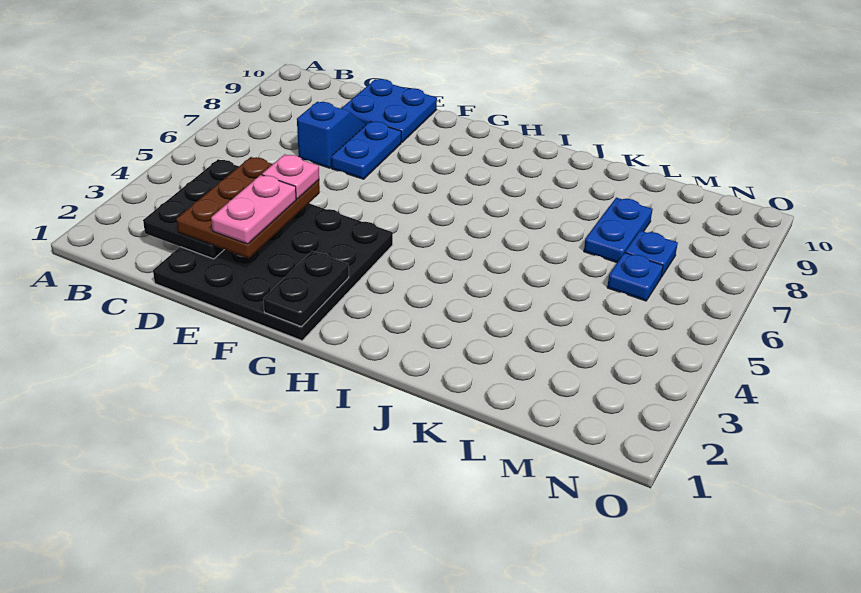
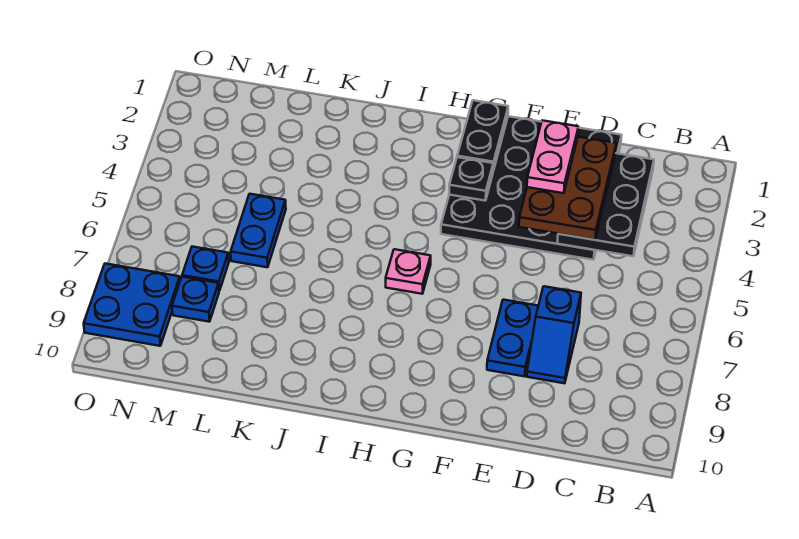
blue plate D9:E10 level 1 -> blue plate N8:O9 level 1
pink plate E4 level 4 -> pink plate H6 level 1
none -> black plate G3 level 2
blue plate L7:L8 level 1 -> blue plate L5:L6 level 1
blue plate M6 level 1 -> blue plate M8 level 1

